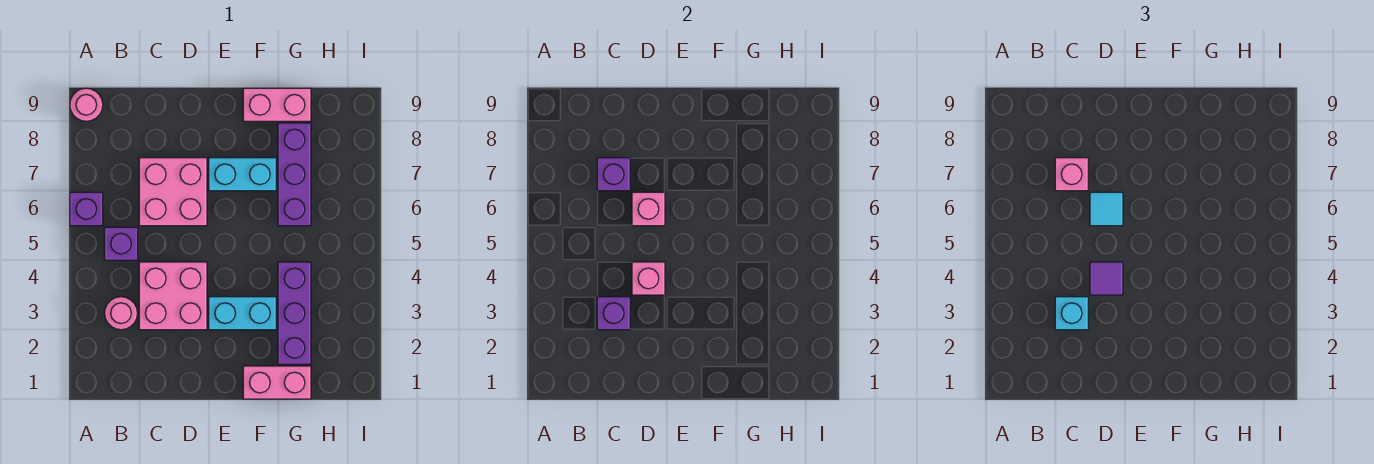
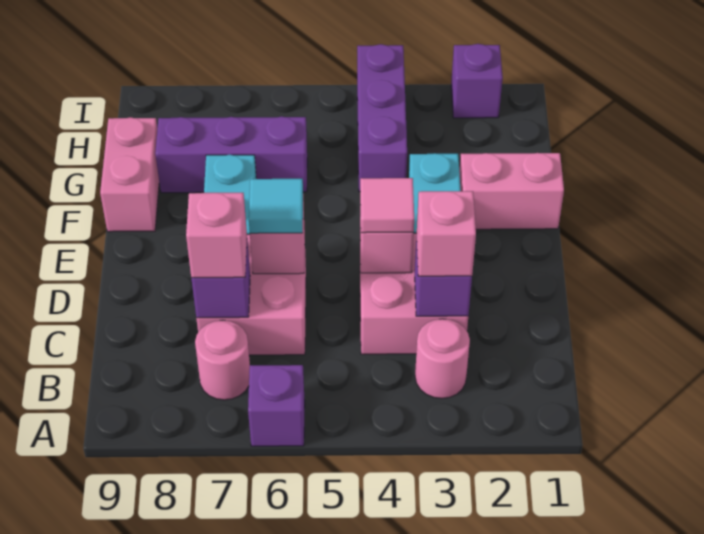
pink round brick A9 level 1 -> pink round brick B7 level 1
purple brick B5 level 1 -> purple brick I2 level 1
cyan brick C3 level 3 -> pink brick C3 level 3
purple tile D4 level 3 -> pink tile D4 level 3
pink brick F1:G1 level 1 -> pink brick F1:F2 level 1
purple brick G2:G4 level 1 -> purple brick G4:I4 level 1

